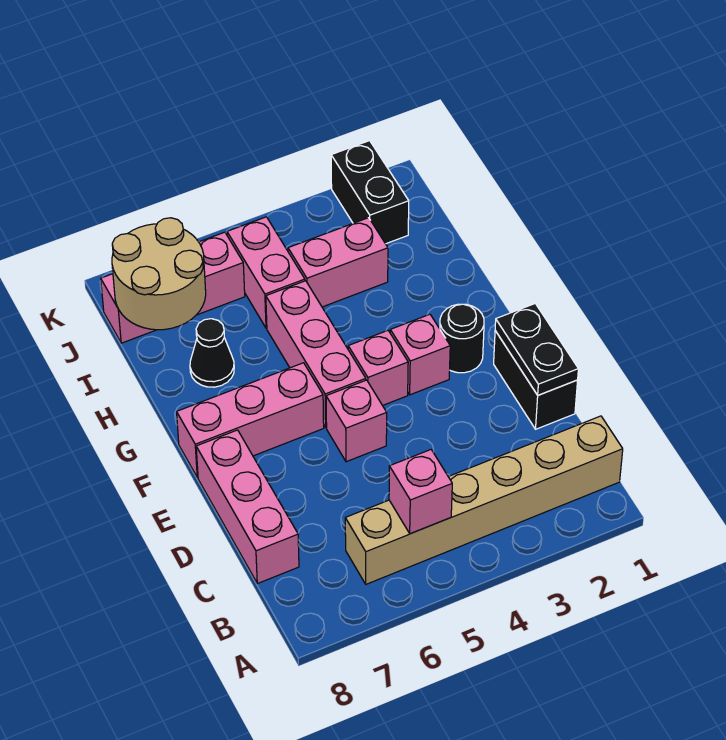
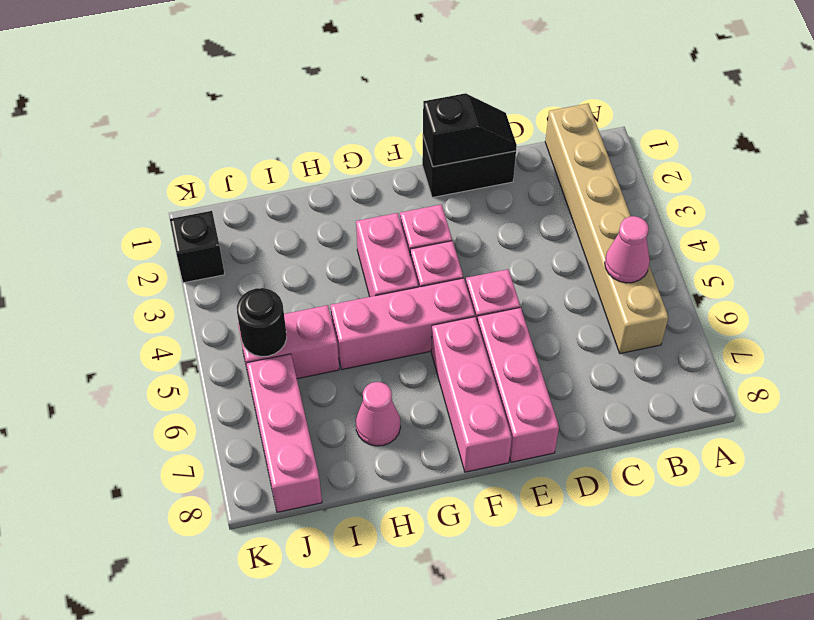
pink brick B5 level 2 -> pink cone B5 level 2
pink brick C8:E8 level 1 -> pink brick E6:E8 level 1
black plate D1:E1 level 2 -> black slope D1:E1 level 2 top E
black round brick F2 level 1 -> black round brick J5 level 2
black cone H7 level 1 -> pink cone H7 level 1
pink brick I3:I4 level 1 -> pink brick G3:G4 level 1
tan round brick I7:J8 level 2 -> none
black brick J2:K2 level 1 -> black brick K2 level 1

